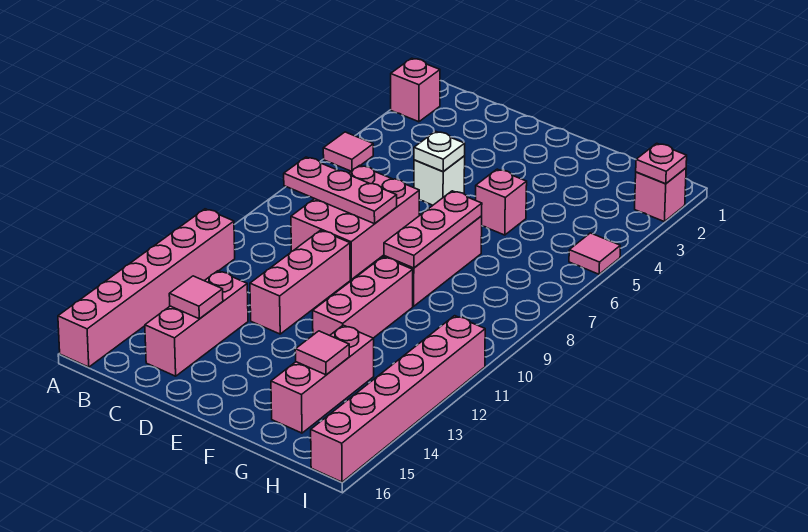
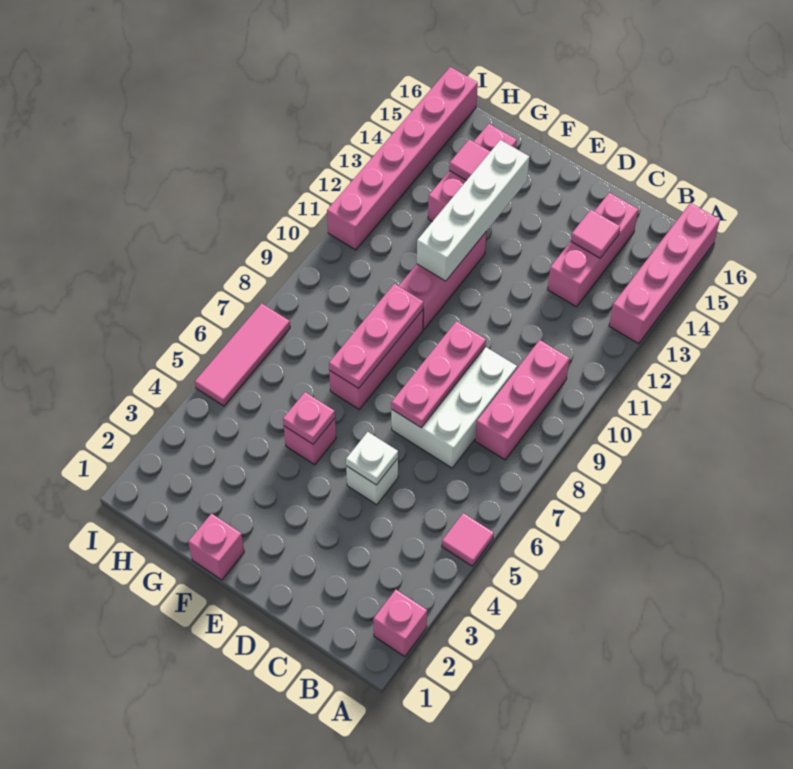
pink brick A11:A16 level 1 -> pink brick A13:A16 level 1
pink plate B8:D8 level 2 -> pink plate D7:D9 level 2
pink brick C7:D9 level 1 -> white brick C7:D9 level 1
pink brick D10:D12 level 1 -> pink brick B8:B10 level 1
none -> white brick F11:F14 level 2
pink brick I2 level 1 -> pink brick F1 level 1
pink plate I2 level 2 -> pink plate F5 level 2
pink tile I5 level 1 -> pink tile I5:I7 level 1

